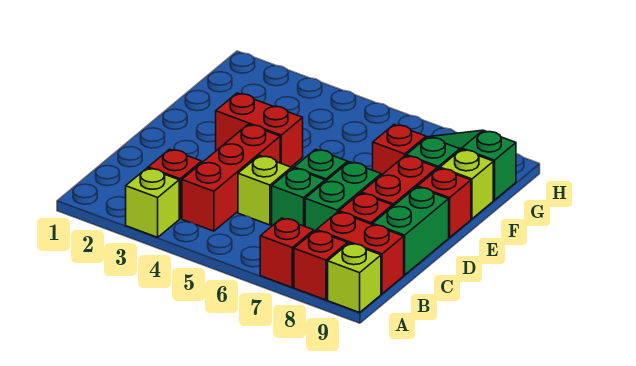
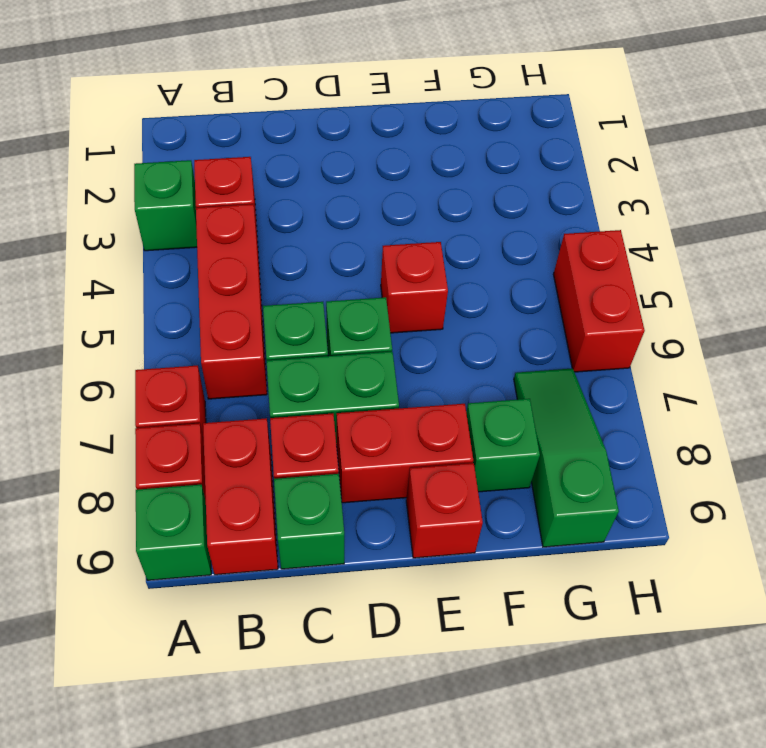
lime brick A3 level 1 -> green brick A3 level 1
lime brick A9 level 1 -> green brick A9 level 1
red brick B4:D4 level 1 -> red brick B4:B6 level 1
lime brick C5 level 1 -> none
green brick C9:D9 level 1 -> green brick C9 level 1
red brick E3:E4 level 1 -> red brick H5:H6 level 1
red brick F7 level 1 -> red brick E5 level 1
lime brick F9 level 1 -> none

